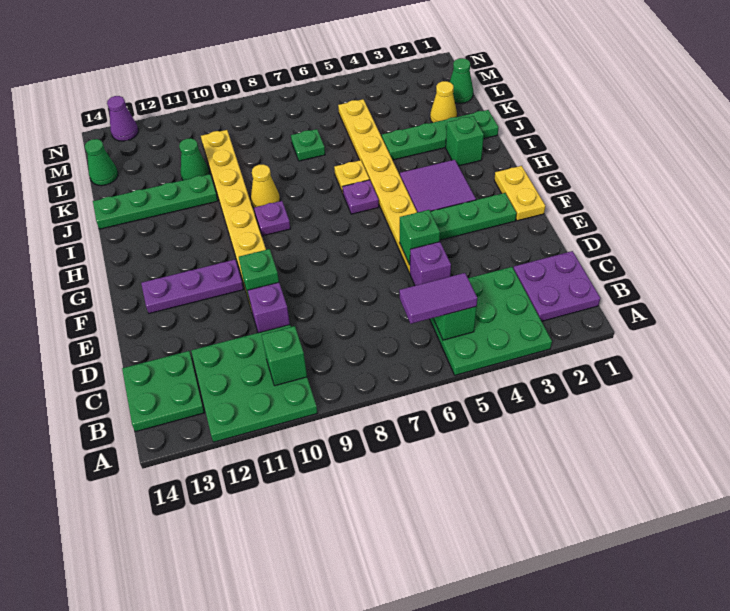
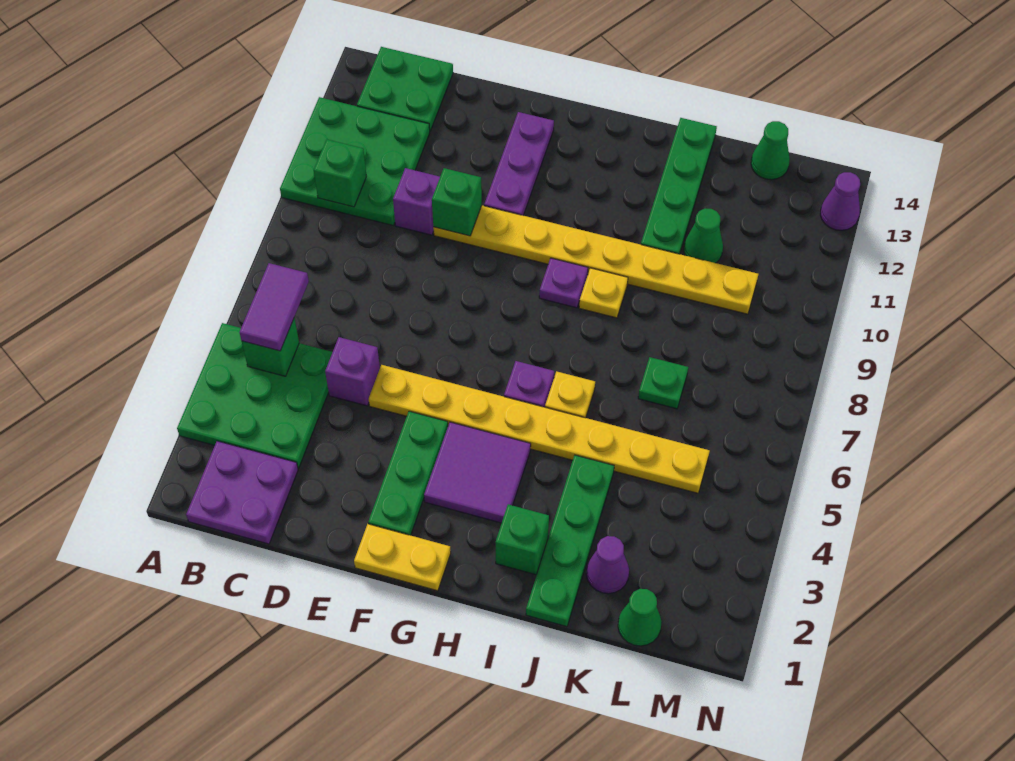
green brick E5 level 2 -> none
yellow cone I9 level 1 -> yellow plate I9 level 1
yellow cone K2 level 1 -> purple cone K2 level 1

